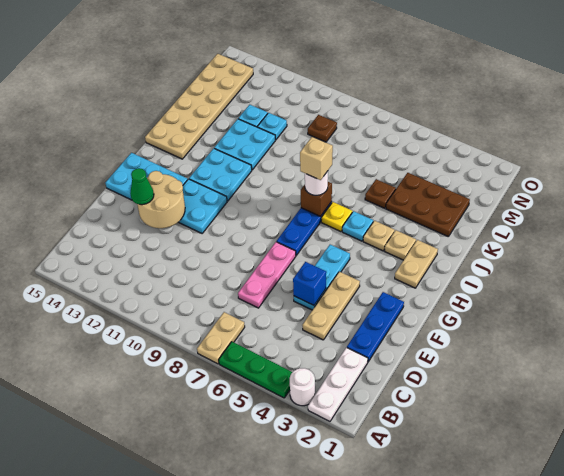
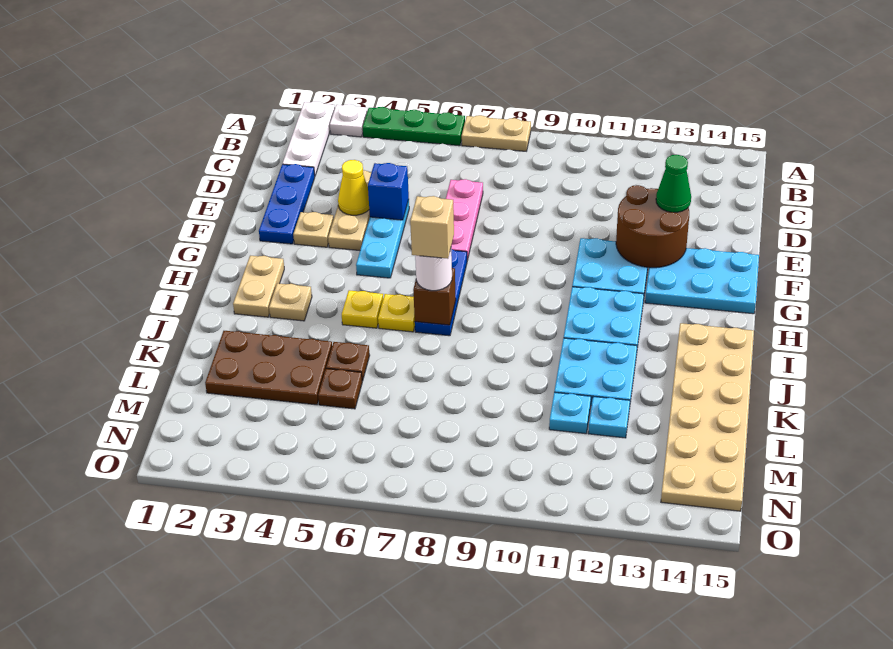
white round brick A3 level 1 -> white plate A3 level 1
tan plate A7:B7 level 1 -> tan plate A7:A8 level 1
none -> yellow cone E4 level 2
tan round brick E12:F13 level 2 -> brown round brick E12:F13 level 2
tan plate I4 level 1 -> tan plate F3 level 1
cyan plate I5 level 1 -> yellow plate I5 level 1
brown plate M9 level 1 -> brown plate L5 level 1

